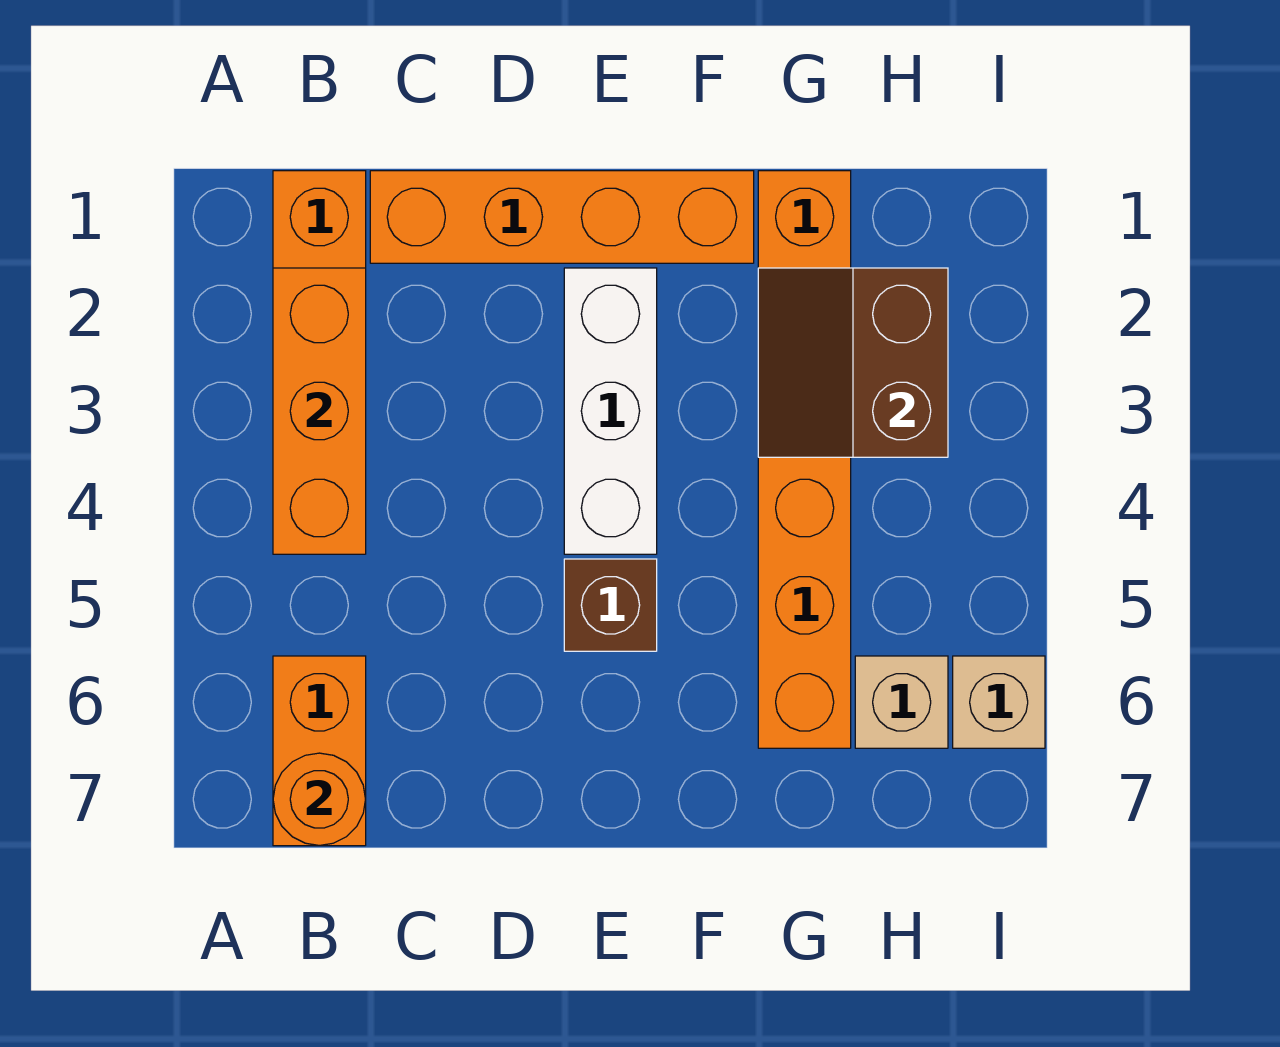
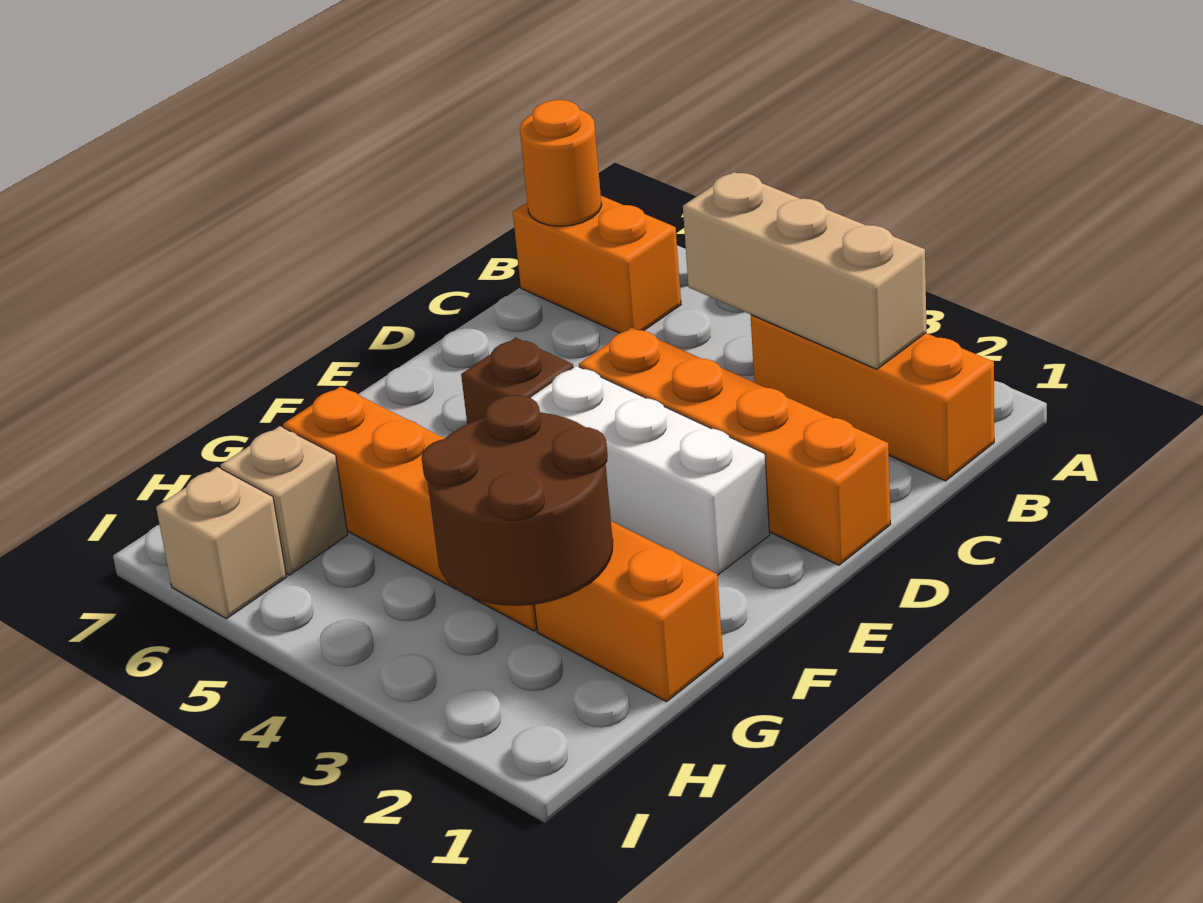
orange brick B2:B4 level 2 -> tan brick B2:B4 level 2
orange brick C1:F1 level 1 -> orange brick D1:D4 level 1
brown slope G2:H3 level 2 top H -> brown round brick G2:H3 level 2

